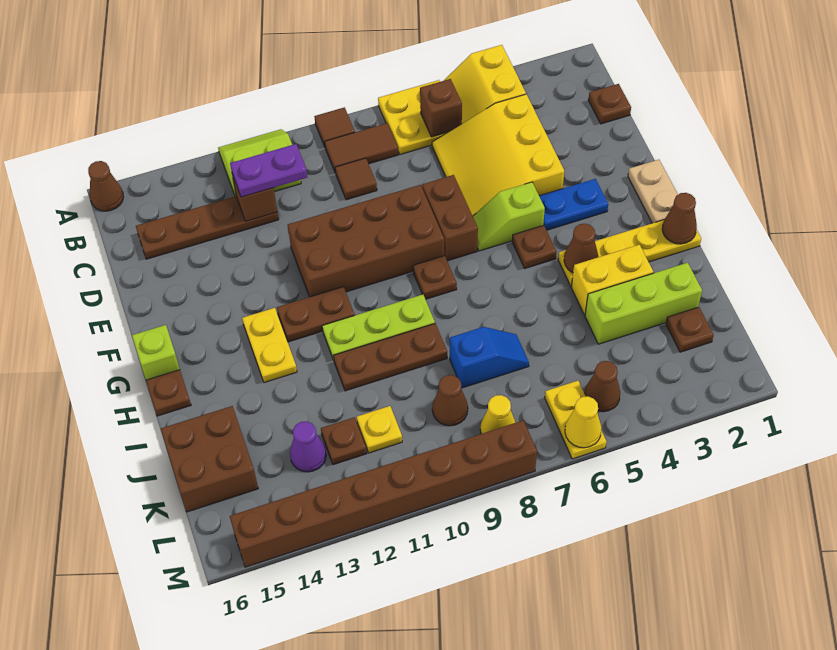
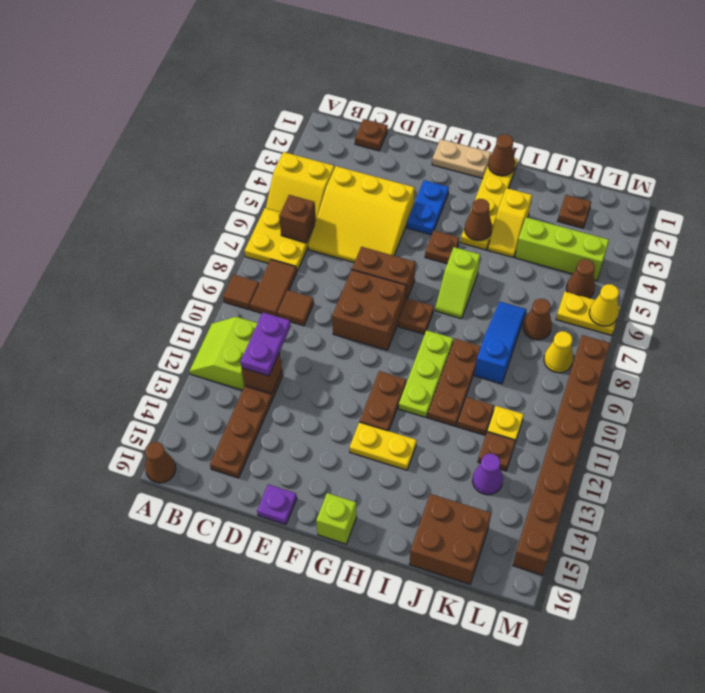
brown brick E8:F11 level 1 -> brown brick E8:F9 level 1
none -> purple plate E16 level 1
lime slope F5:F6 level 1 top 5 -> lime slope H6:H7 level 1 top 6
brown plate H16 level 1 -> brown plate J11 level 1
yellow brick I3:I4 level 1 -> yellow slope I3:I4 level 1 top 3
lime brick J2:J4 level 1 -> lime brick J4:L4 level 1
blue slope J7:J8 level 1 top 8 -> blue slope J7:J9 level 1 top 9
brown cone K9 level 1 -> brown cone K7 level 1

